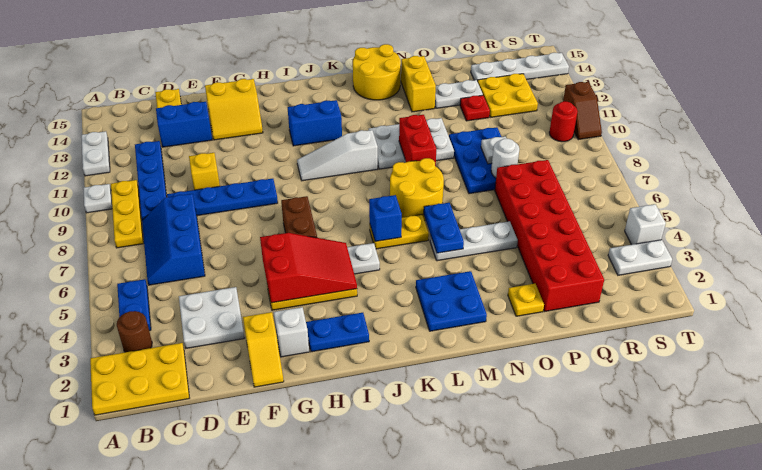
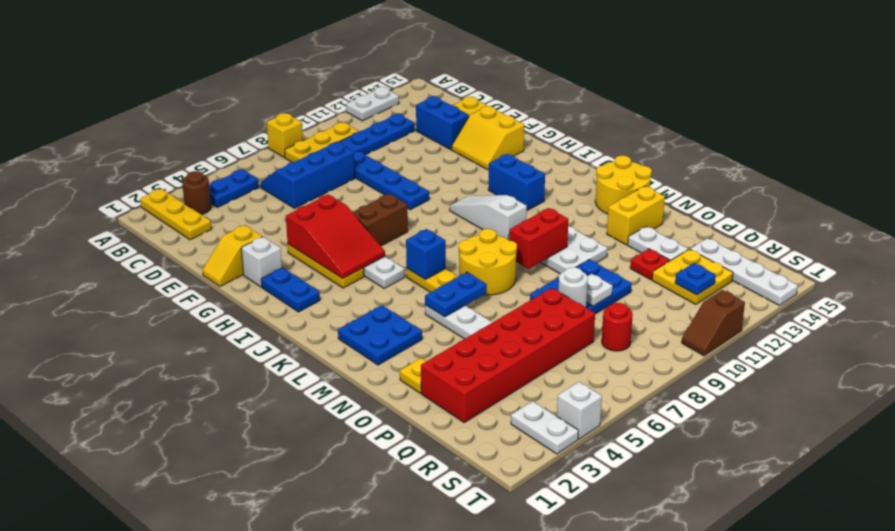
yellow plate A1:C2 level 1 -> yellow plate A2:C2 level 1
white plate A10 level 1 -> none
white plate D3:E4 level 1 -> none
yellow brick E10 level 1 -> yellow brick A8 level 1
none -> blue plate R12 level 2
red round brick S10 level 1 -> red round brick R8 level 1

